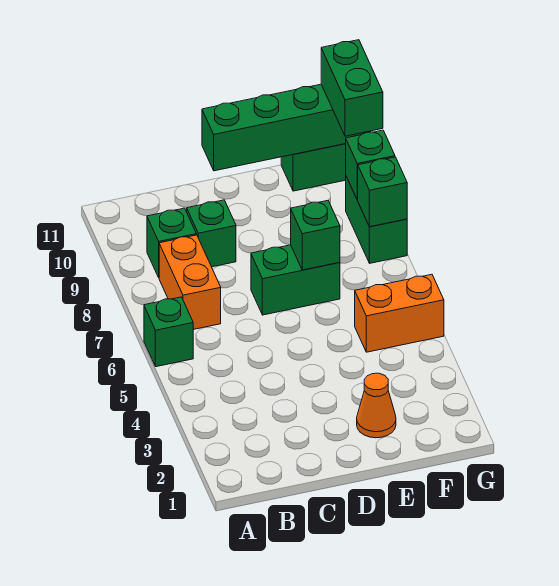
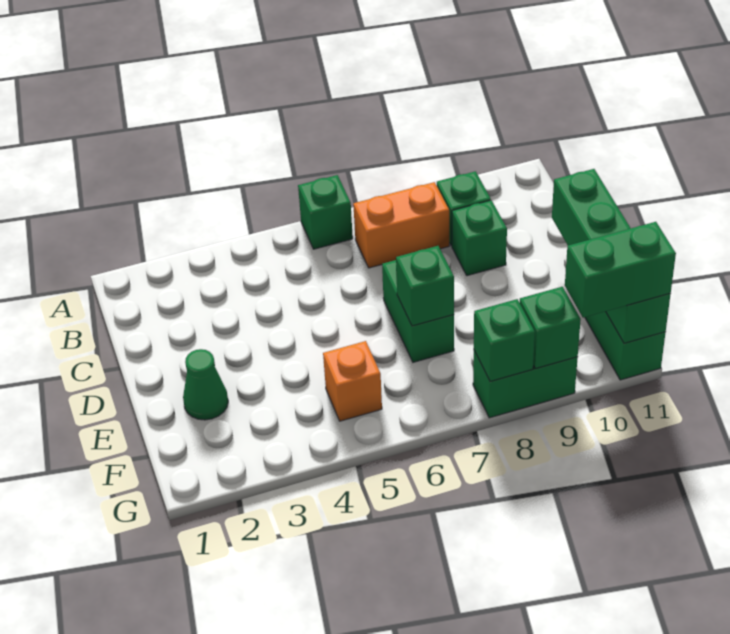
orange cone E2 level 1 -> green cone E2 level 1
orange brick F5:G5 level 1 -> orange brick F5 level 1

